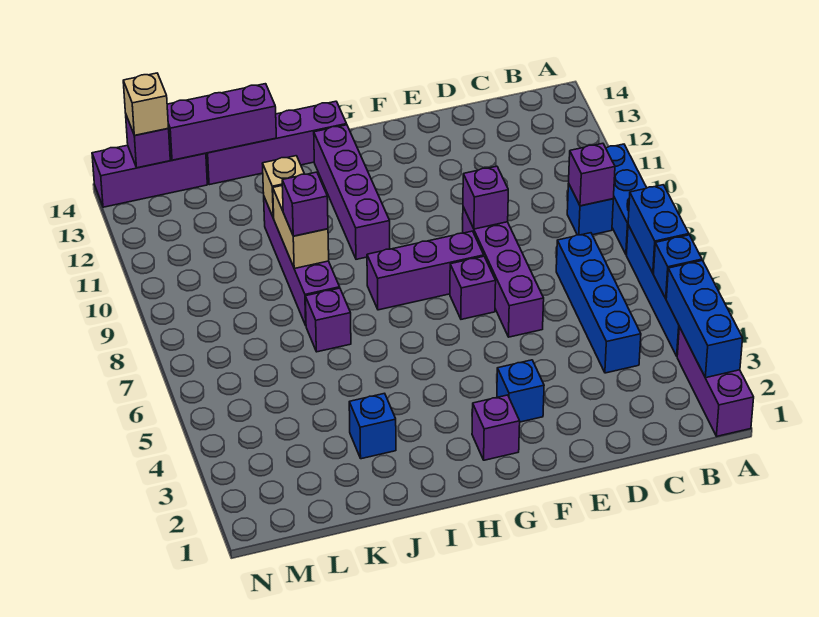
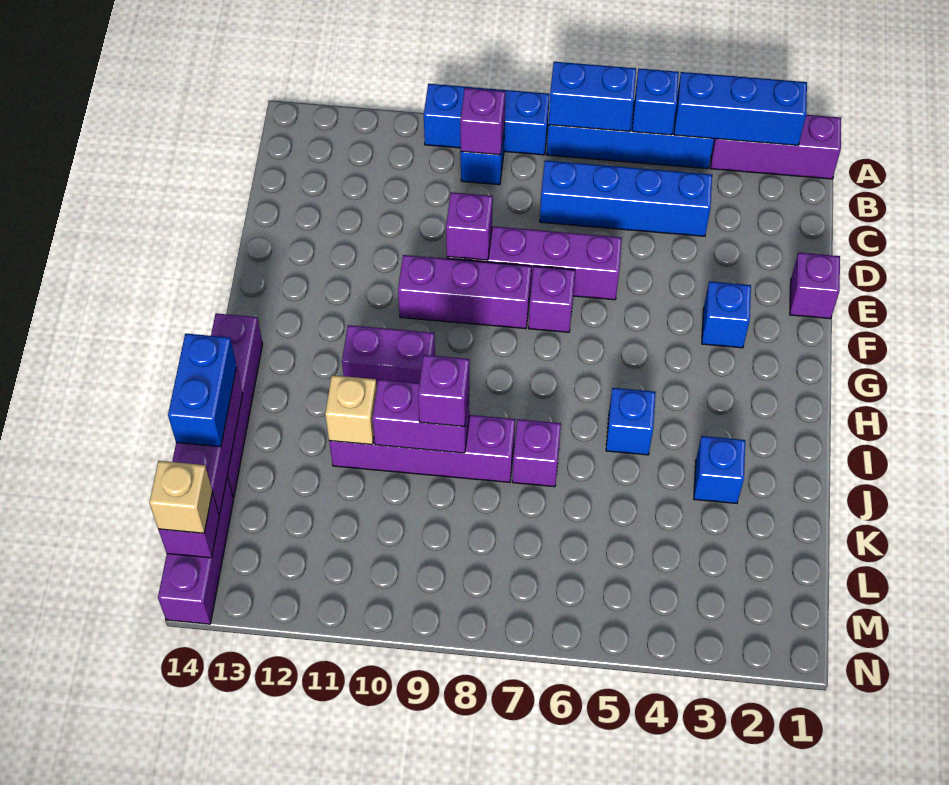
purple brick F8:H8 level 1 -> purple brick F8:F10 level 1
purple brick G2 level 1 -> purple brick E1 level 1
purple brick H10:H13 level 1 -> purple brick H10:H11 level 1
none -> blue brick I5 level 1
tan brick J9:J10 level 2 -> purple brick J9:J10 level 2
none -> blue brick J14:K14 level 3

